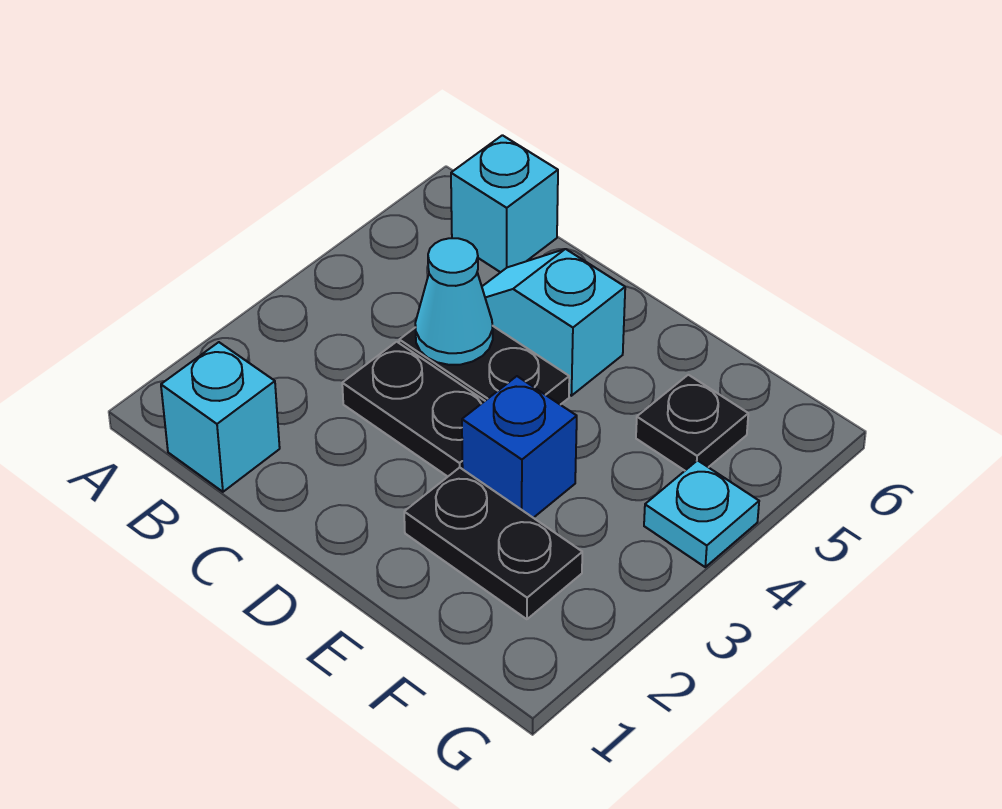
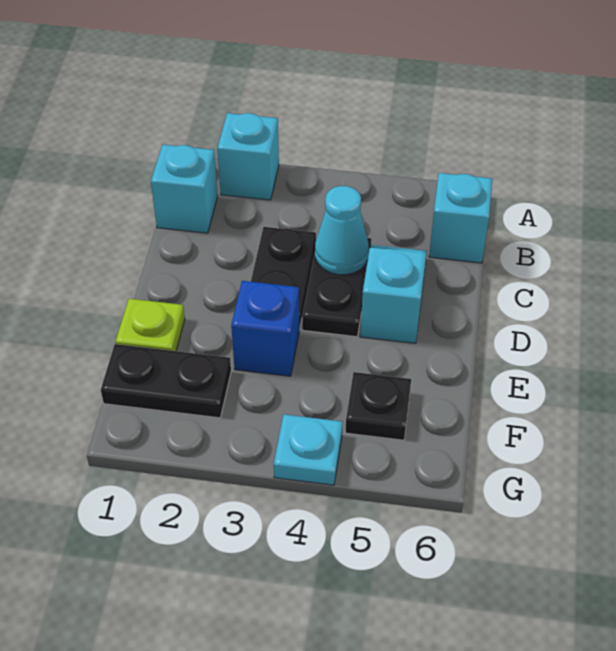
none -> cyan brick A2 level 1
none -> lime plate E1 level 1
black plate E2:F2 level 1 -> black plate F1:F2 level 1

